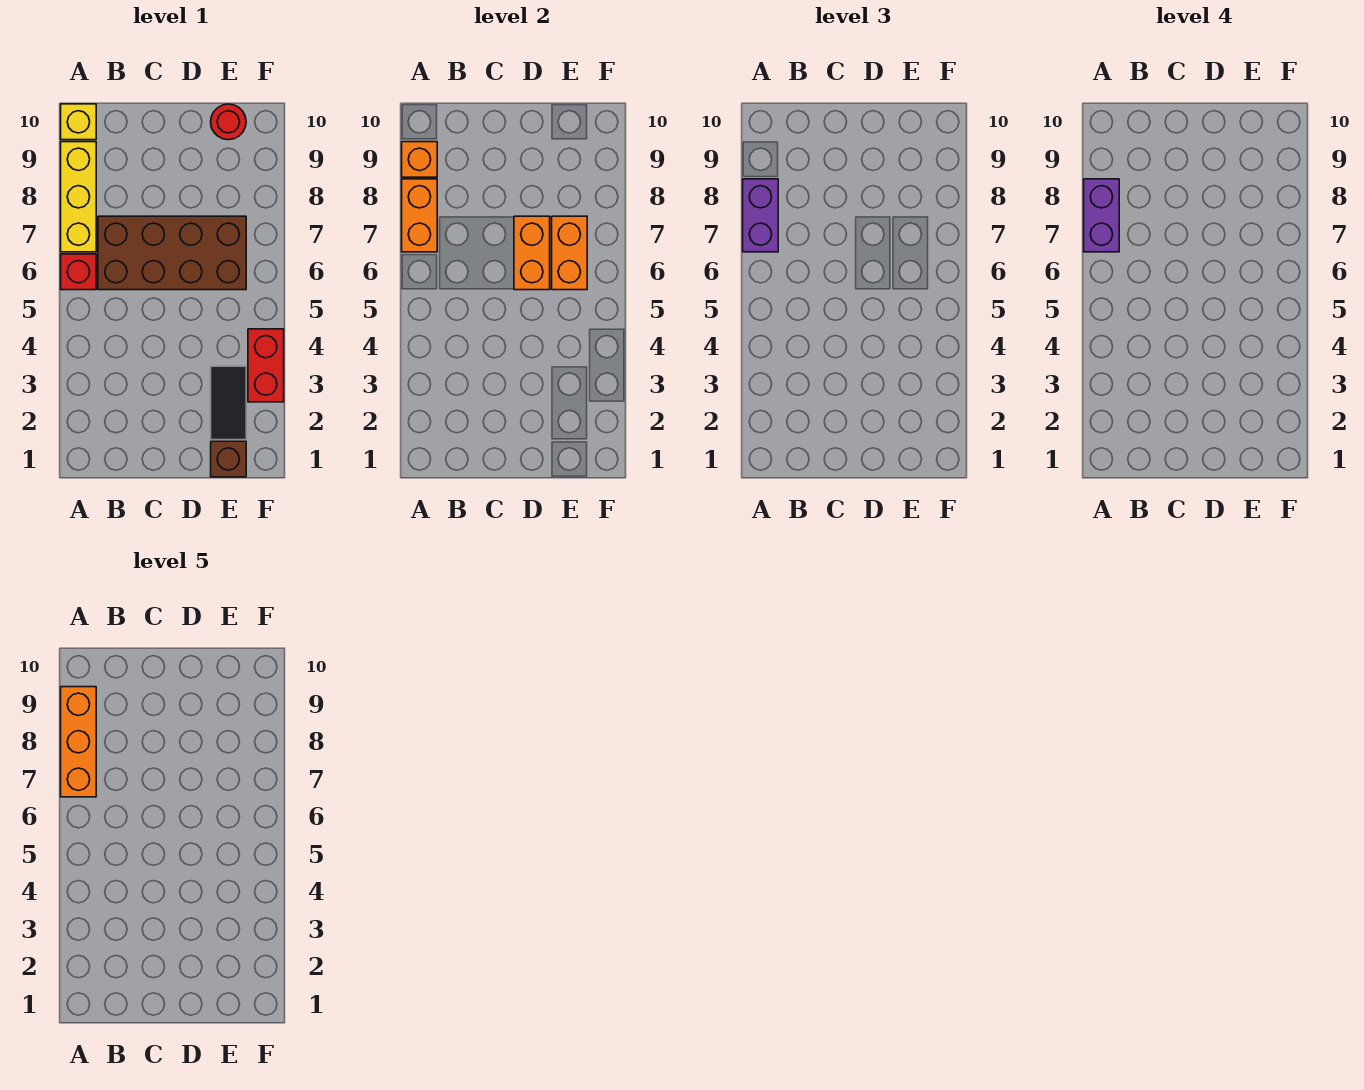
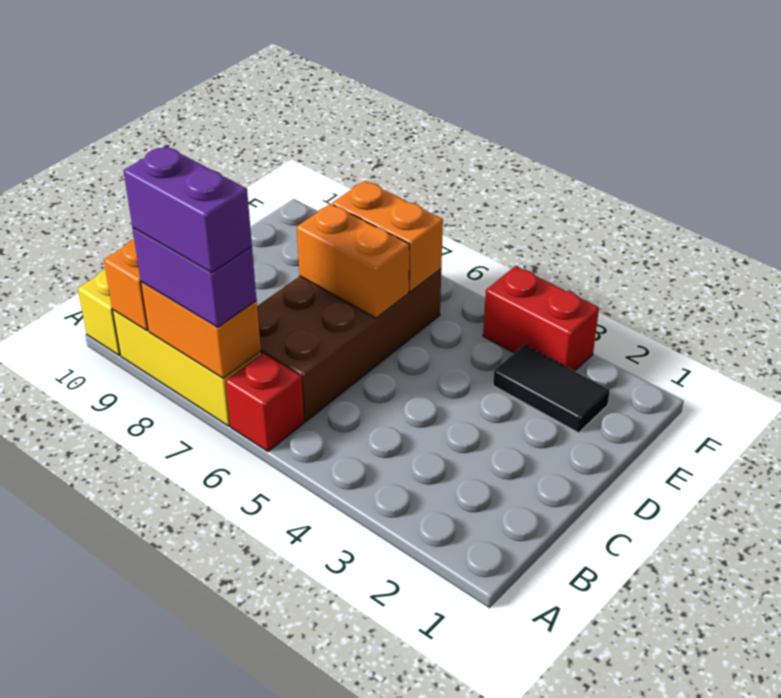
orange brick A7:A9 level 5 -> none
brown brick E1 level 1 -> none
red round brick E10 level 1 -> none

